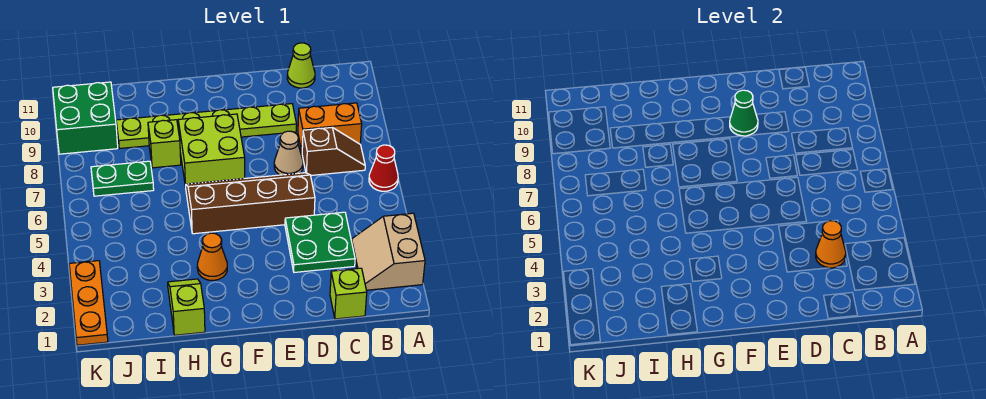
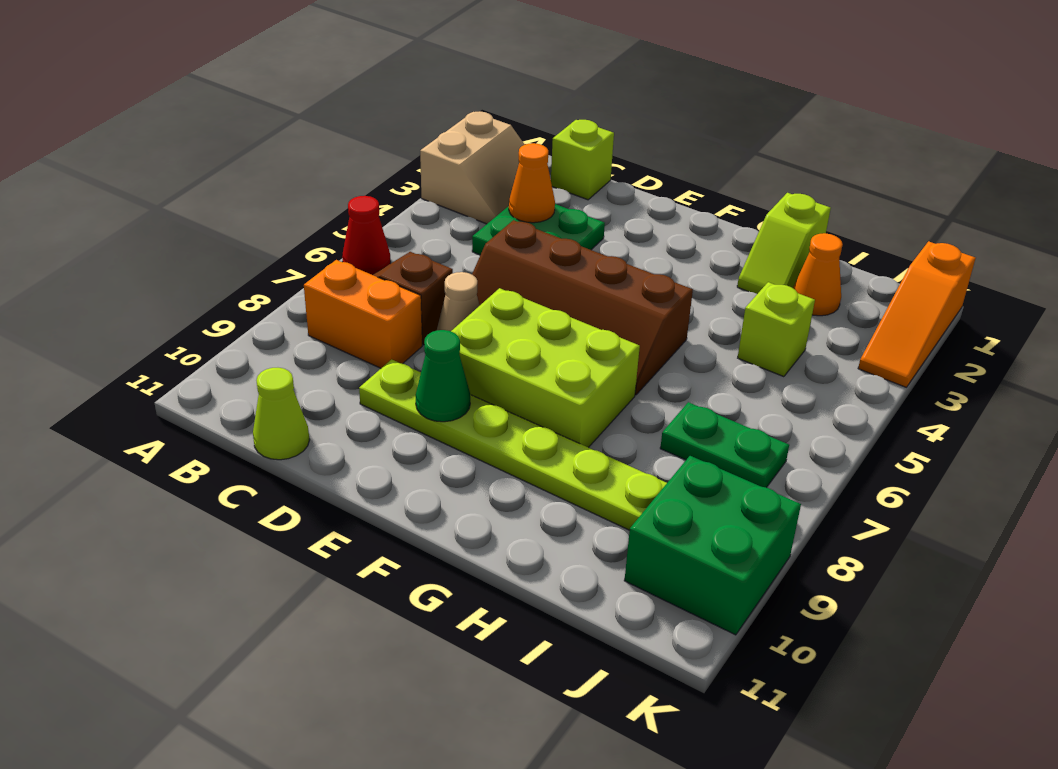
lime brick F7:G8 level 1 -> lime brick E7:G8 level 1
orange cone G3 level 1 -> orange cone I2 level 1
lime brick H8 level 1 -> lime brick I4 level 1
orange plate K1:K3 level 1 -> orange slope K1:K3 level 1 top 1

